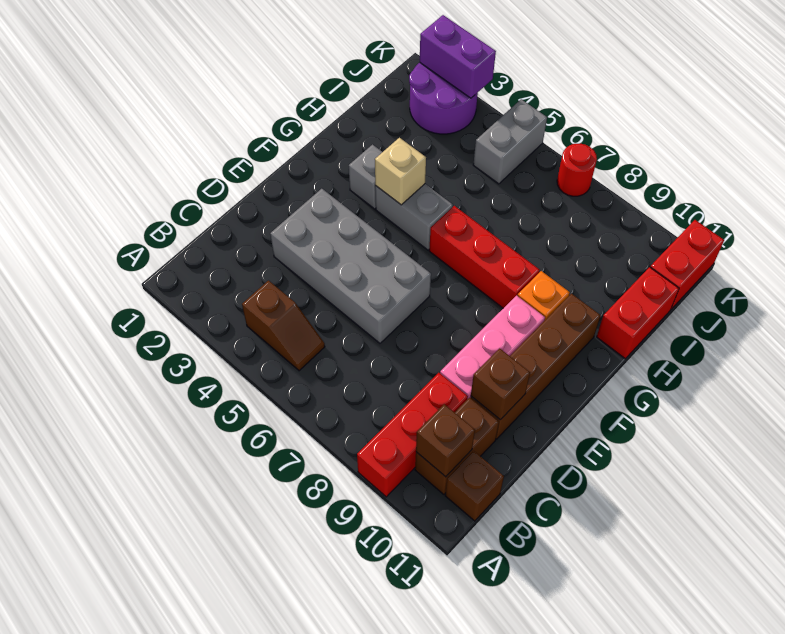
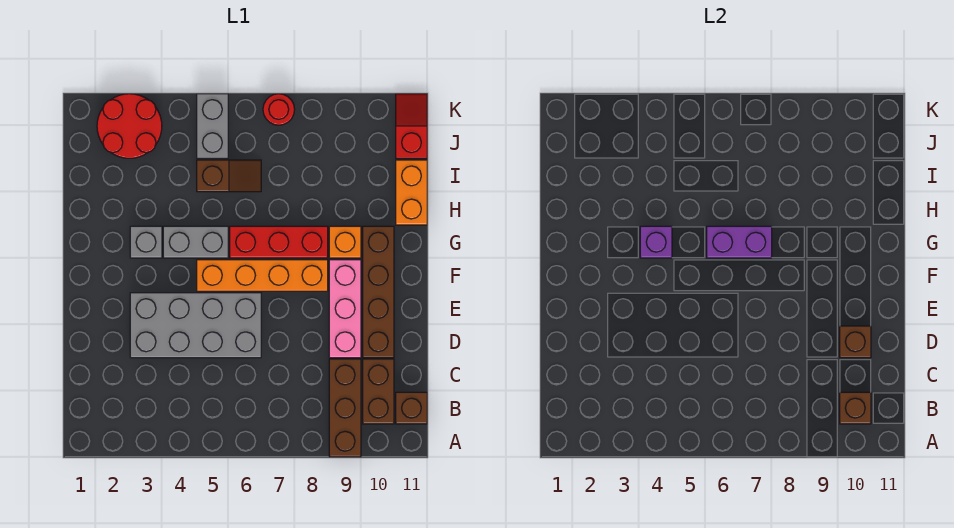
red brick A9:C9 level 1 -> brown brick A9:C9 level 1
brown slope B4:B5 level 1 top 4 -> brown slope I5:I6 level 1 top 5
none -> orange brick F5:F8 level 1
tan brick G4 level 2 -> purple brick G4 level 2
red brick H11:I11 level 1 -> orange brick H11:I11 level 1
purple round brick J2:K3 level 1 -> red round brick J2:K3 level 1
red brick J11:K11 level 1 -> red slope J11:K11 level 1 top J
purple brick K2:K3 level 2 -> purple brick G6:G7 level 2

